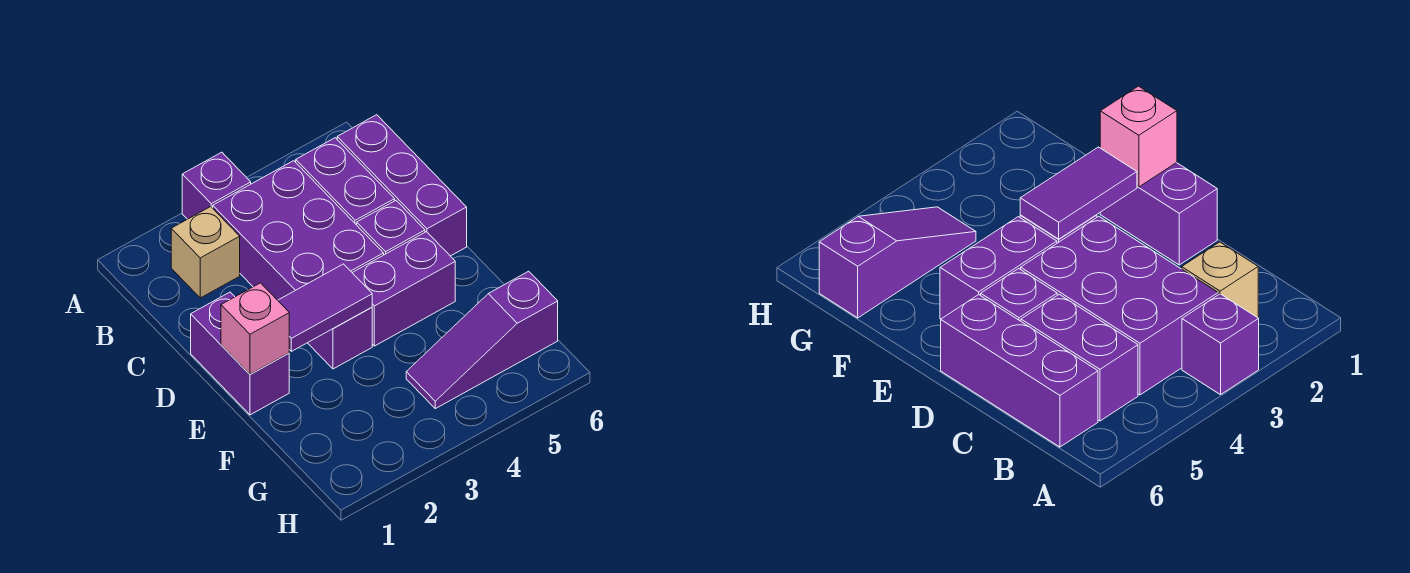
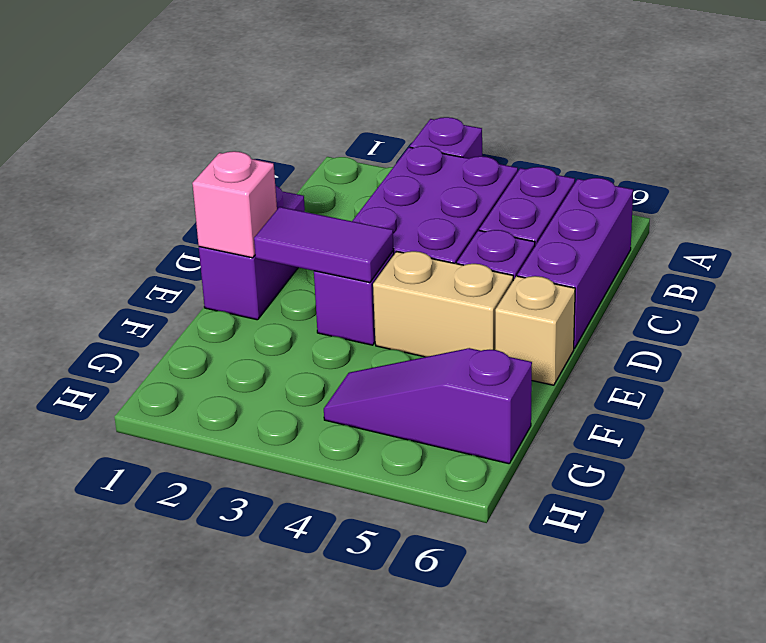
tan brick B2 level 1 -> tan brick E6 level 1
purple brick E4:E5 level 1 -> tan brick E4:E5 level 1

